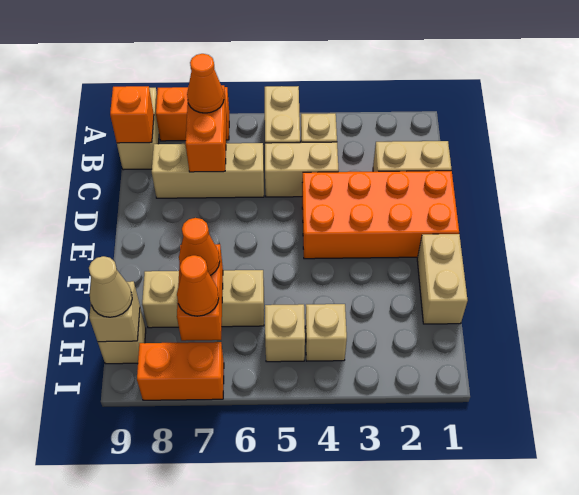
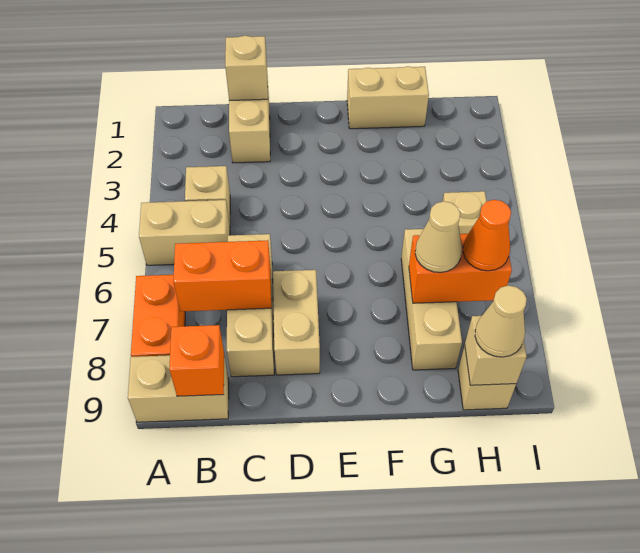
orange cone B7 level 3 -> none
tan brick C4:C5 level 1 -> tan brick D7:D8 level 1
orange brick D1:E4 level 1 -> none
orange cone G7 level 3 -> tan cone G7 level 3
tan brick H4 level 1 -> tan brick C1 level 2
orange brick I7:I8 level 1 -> none

